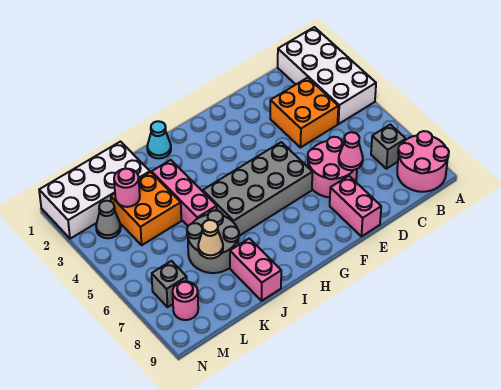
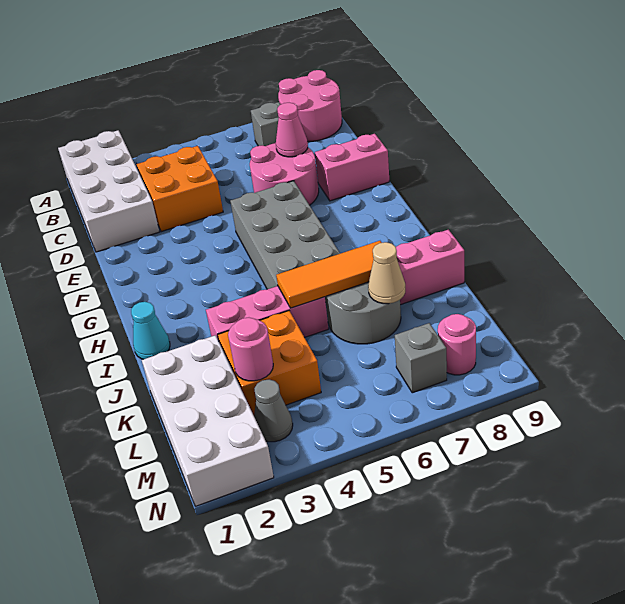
white brick A1:B4 level 1 -> white brick A1:D2 level 1
none -> orange tile J5:J7 level 2

